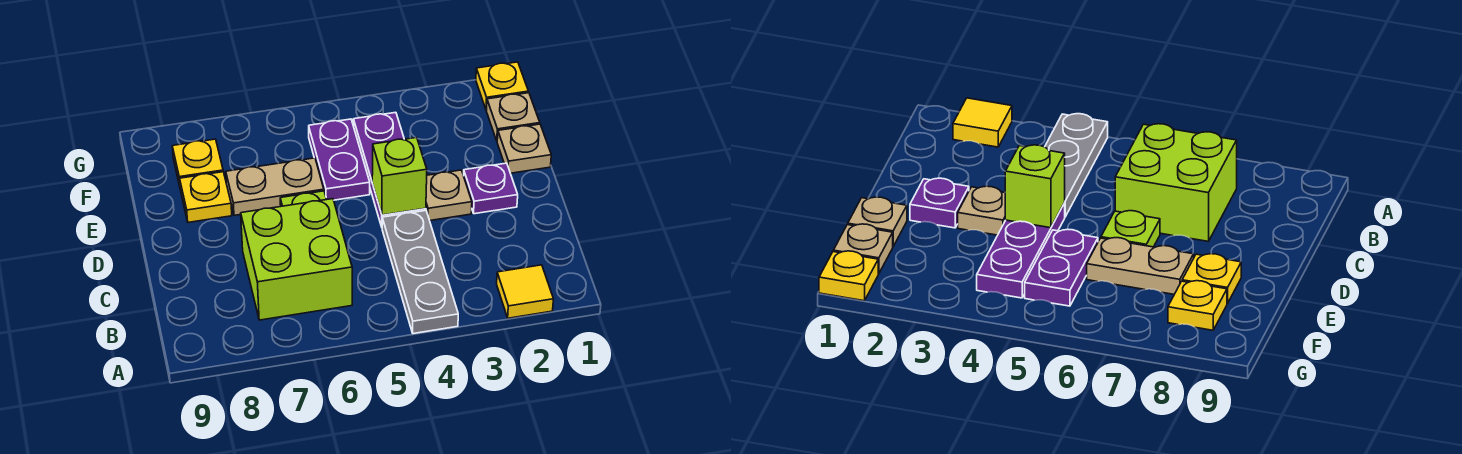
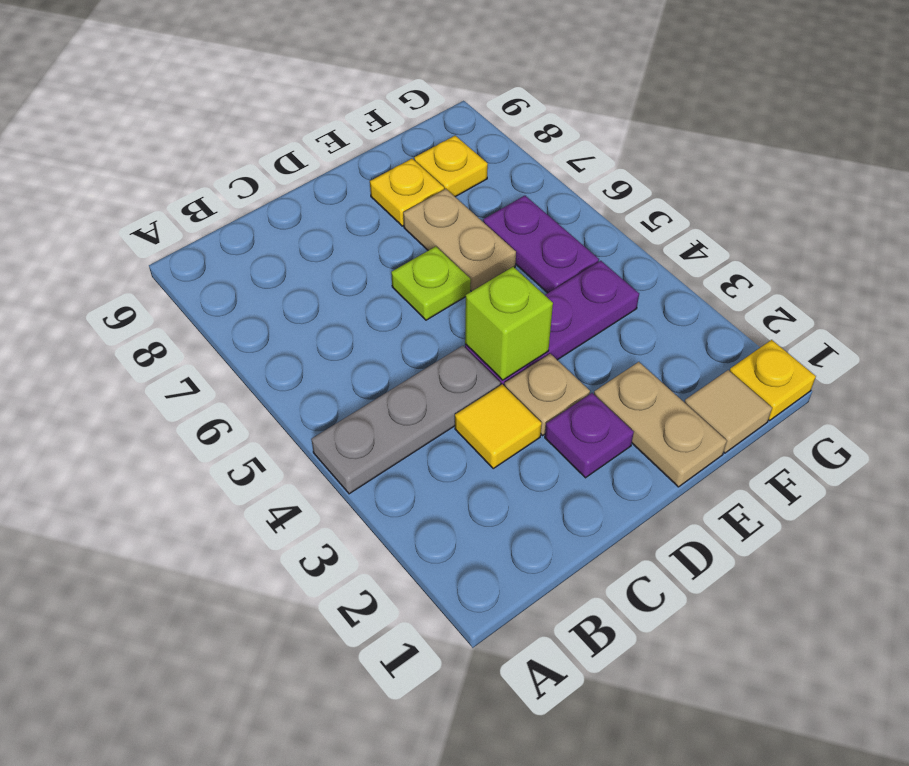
yellow tile A2 level 1 -> yellow tile C3 level 1
lime brick B6:C7 level 1 -> none
tan plate E1 level 1 -> tan plate E1:E2 level 1
purple plate E5:F5 level 1 -> purple plate F5:F6 level 1
tan plate F1 level 1 -> tan tile F1 level 1

